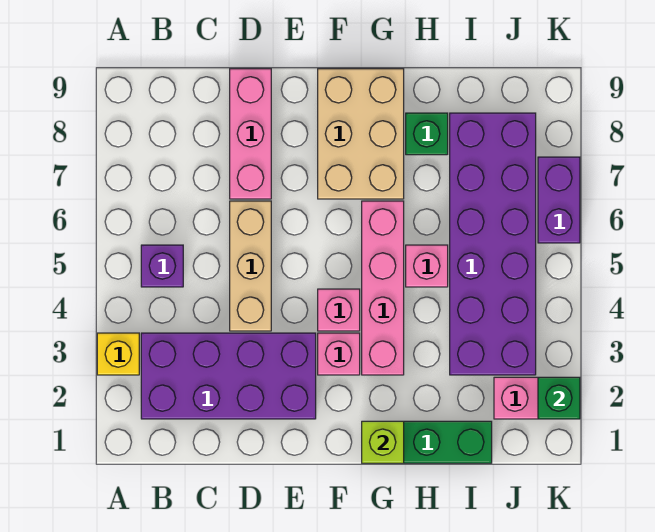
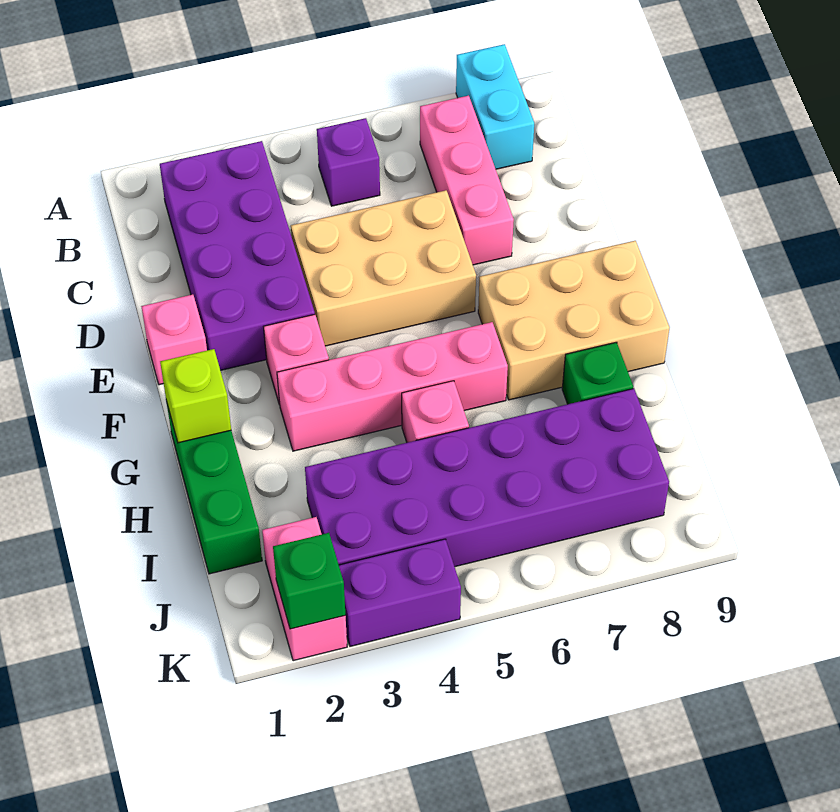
yellow brick A3 level 1 -> none
none -> cyan brick A8:B8 level 1
tan brick D4:D6 level 1 -> tan brick D4:E6 level 1
pink brick D7:D9 level 1 -> pink brick B7:D7 level 1
pink brick F4 level 1 -> pink brick E1 level 1
purple brick K6:K7 level 1 -> purple brick K3:K4 level 1

